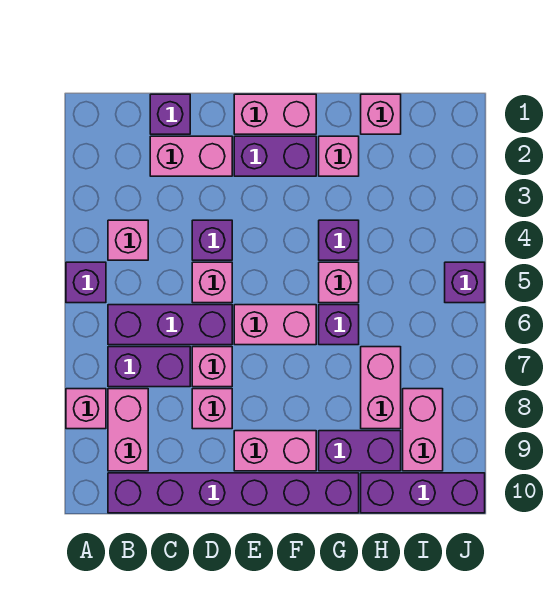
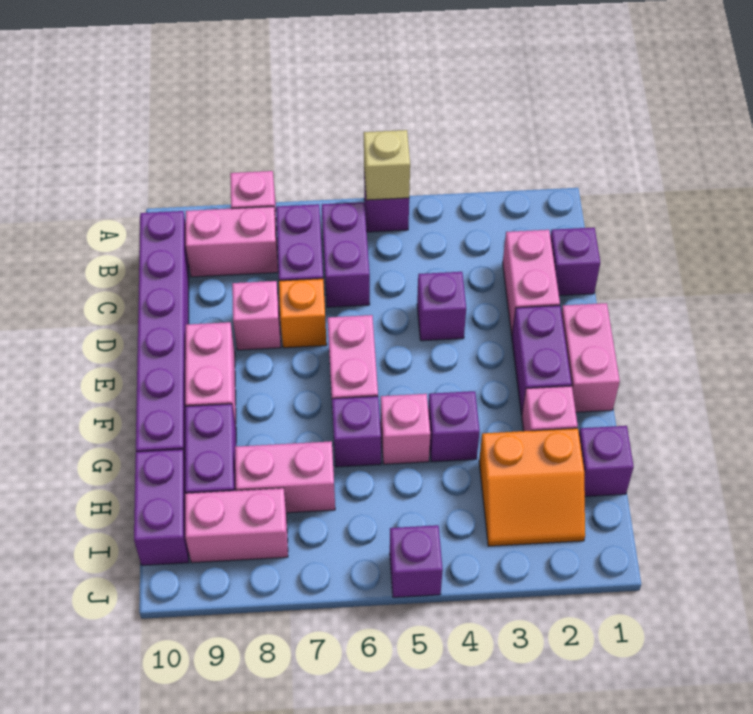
none -> tan brick A5 level 2
pink brick B4 level 1 -> none
purple brick B6:D6 level 1 -> purple brick B6:C6 level 1
pink brick D5 level 1 -> none
pink brick D7 level 1 -> orange brick D7 level 1
pink brick H1 level 1 -> purple brick H1 level 1
none -> orange slope H2:I3 level 1 top H
purple brick H10:J10 level 1 -> purple brick H10:I10 level 1

